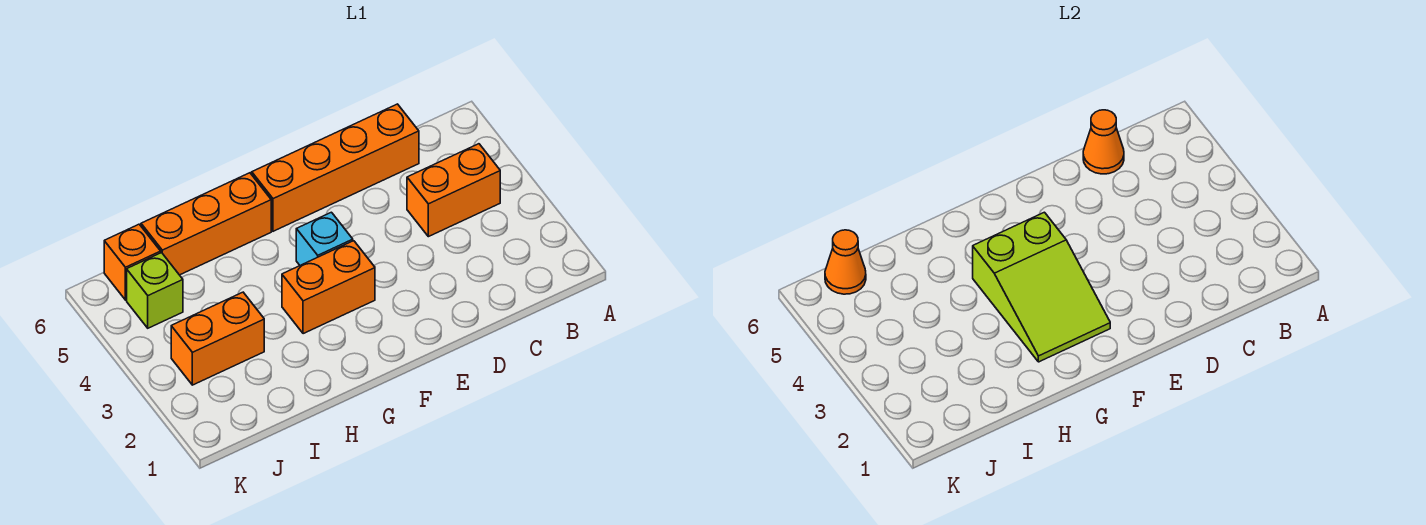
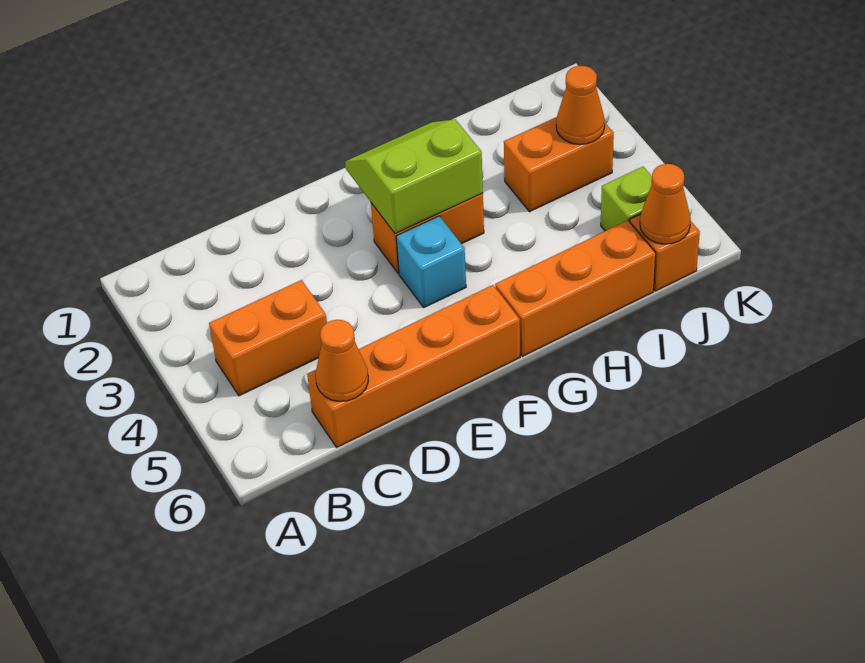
lime slope F2:G4 level 2 top 4 -> lime slope F2:G3 level 2 top 3
none -> orange cone J3 level 2

